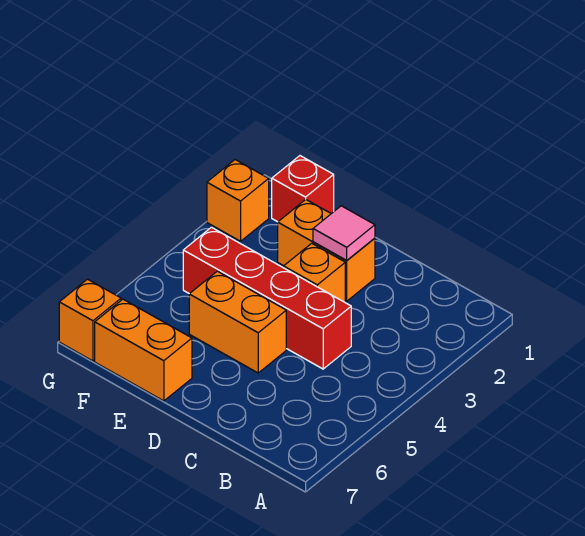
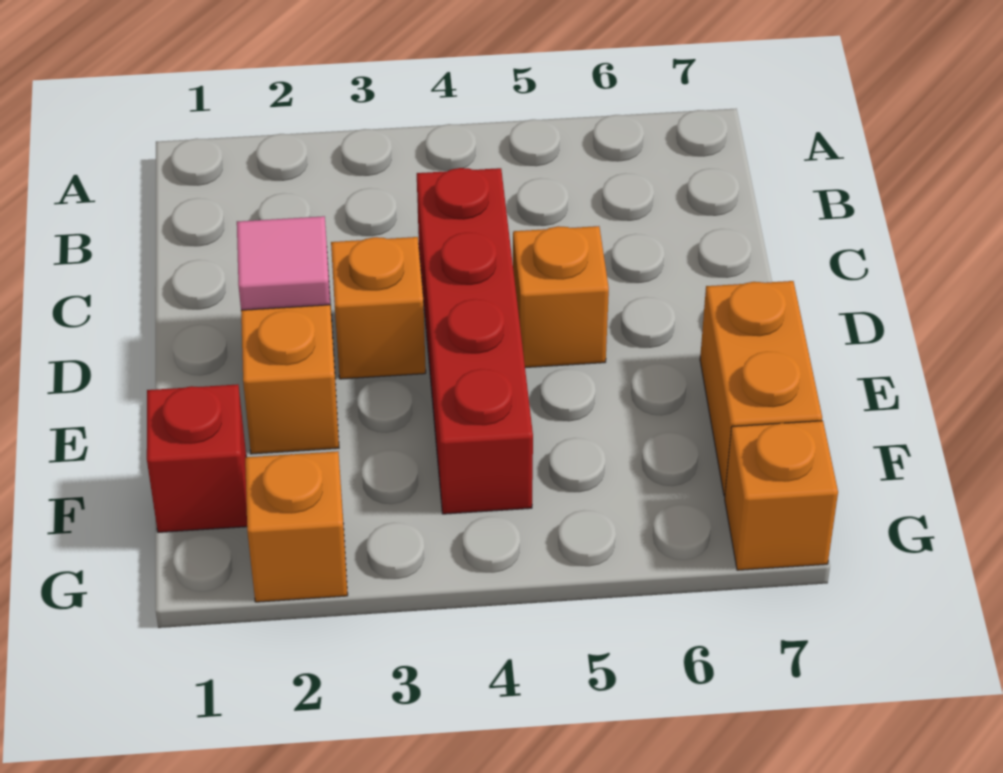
orange brick D5:E5 level 1 -> orange brick D5 level 1

